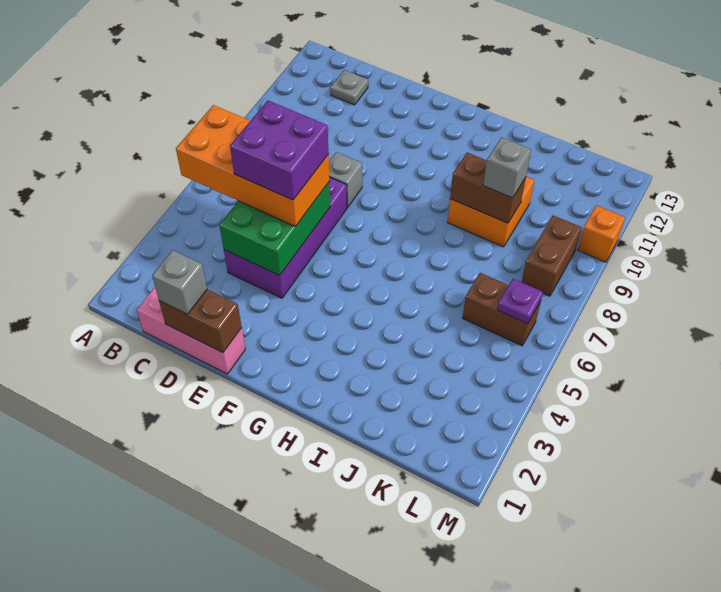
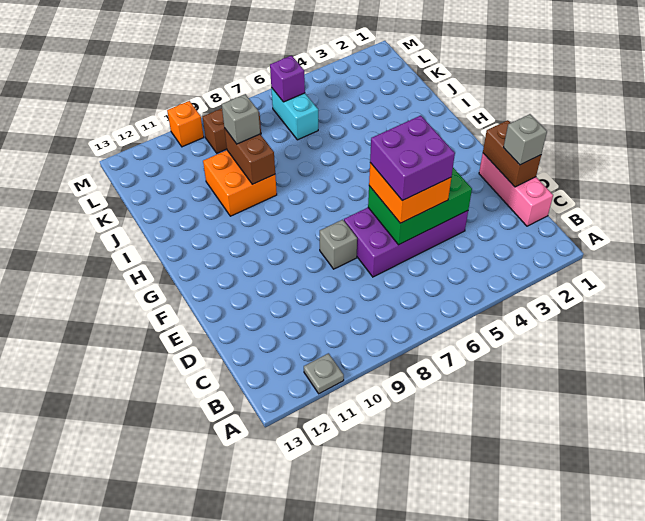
orange brick B5:E6 level 3 -> orange brick D5:E6 level 3
grey plate C12 level 1 -> grey plate A11 level 1
brown brick K6:L6 level 1 -> cyan brick K6:L6 level 1
purple plate L6 level 2 -> purple brick L6 level 2

